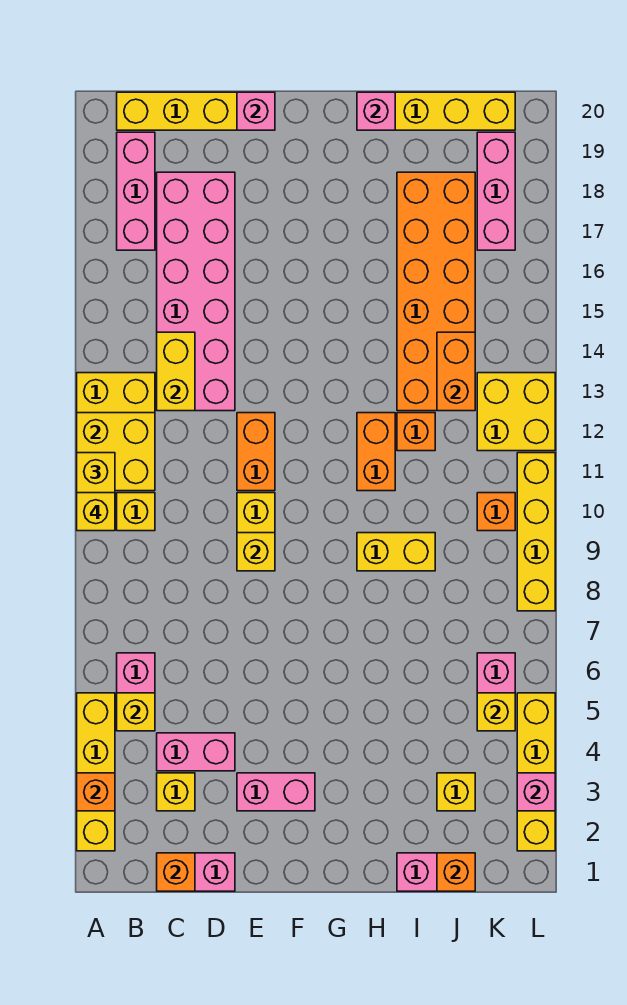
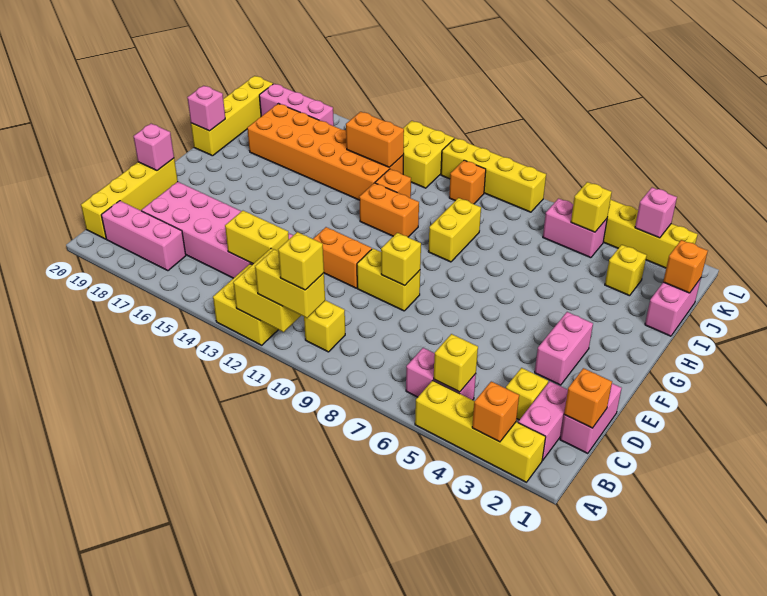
pink brick C4:D4 level 1 -> pink brick B2:C2 level 1

